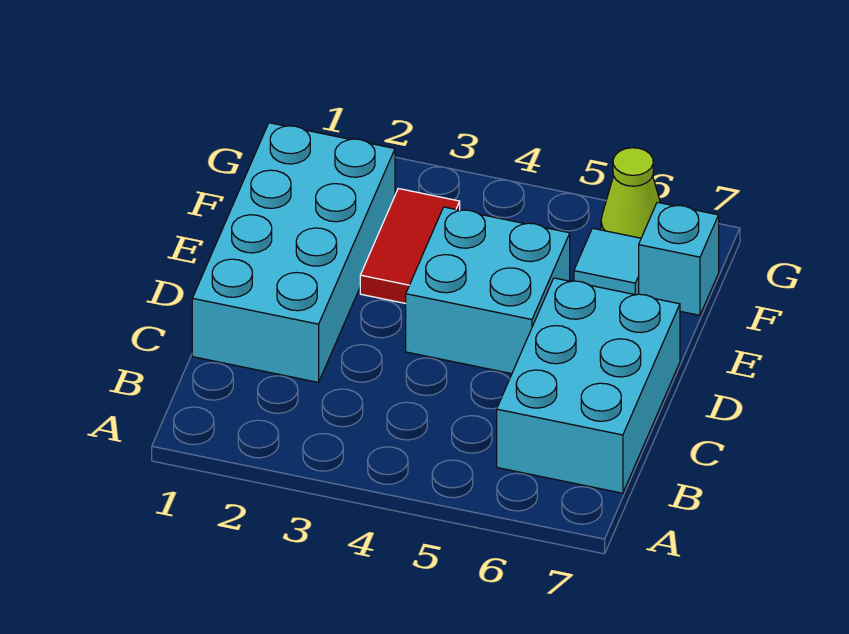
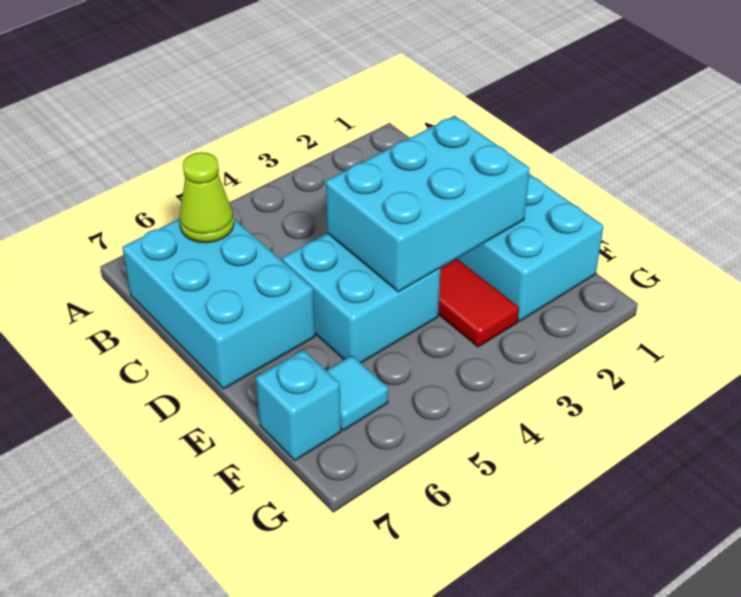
none -> cyan brick D2:E4 level 2
lime cone G6 level 1 -> lime cone B6 level 2

